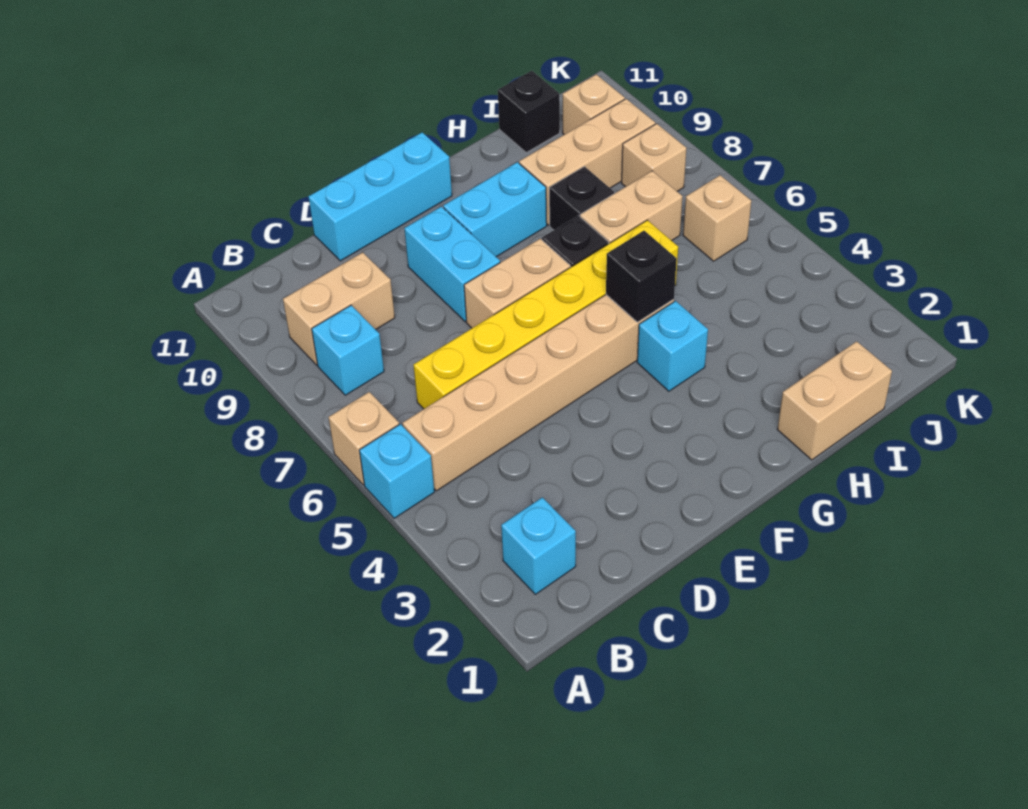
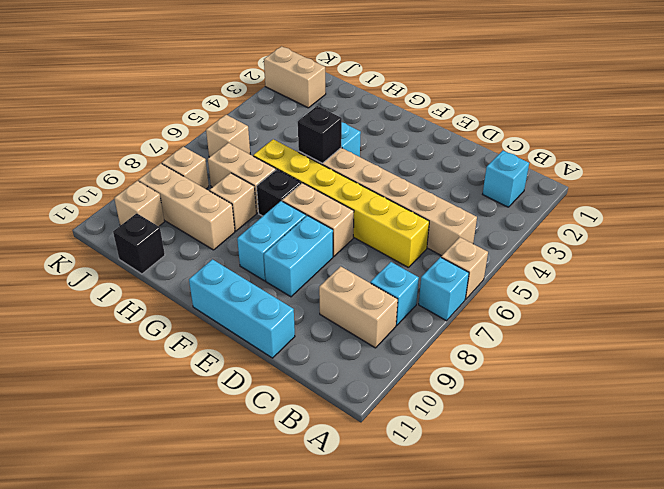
cyan brick A5 level 1 -> cyan brick A7 level 1
cyan brick F9:G9 level 1 -> cyan brick F8:F9 level 1
tan brick H1:I1 level 1 -> tan brick J2:K2 level 1
black brick H8 level 1 -> tan brick H8 level 1

